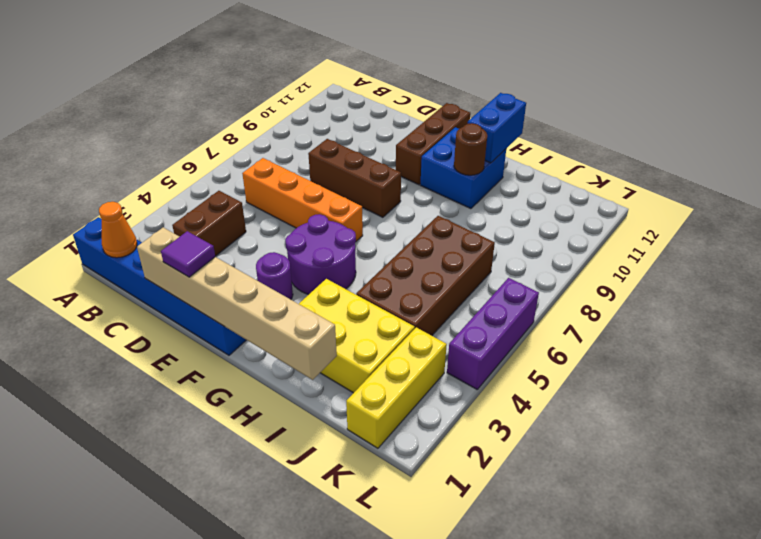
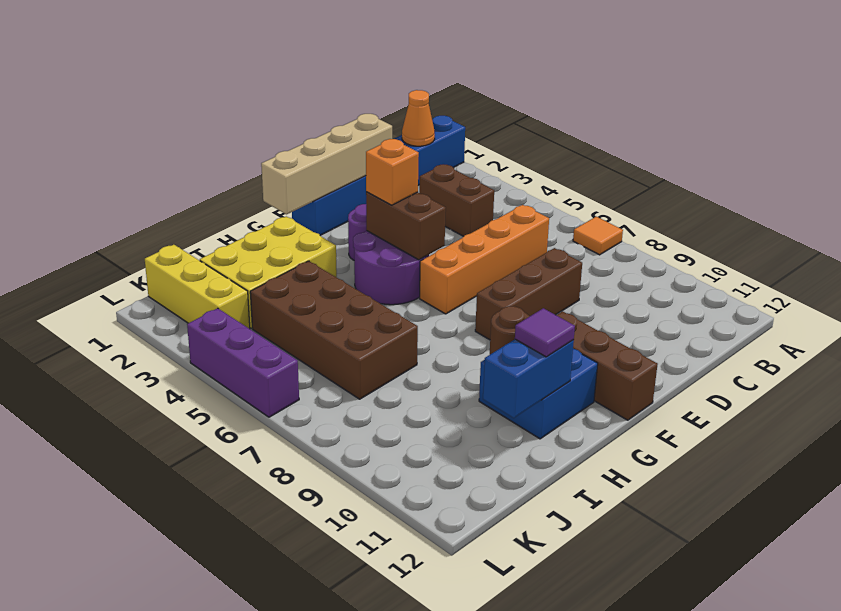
none -> orange tile A7 level 1
tan brick D1:I1 level 2 -> tan brick D1:G1 level 2
purple tile E1 level 3 -> purple tile H11 level 3
none -> brown brick F4:F5 level 2
none -> orange brick F4 level 3
blue brick H11:H12 level 2 -> blue brick H11:I11 level 2

